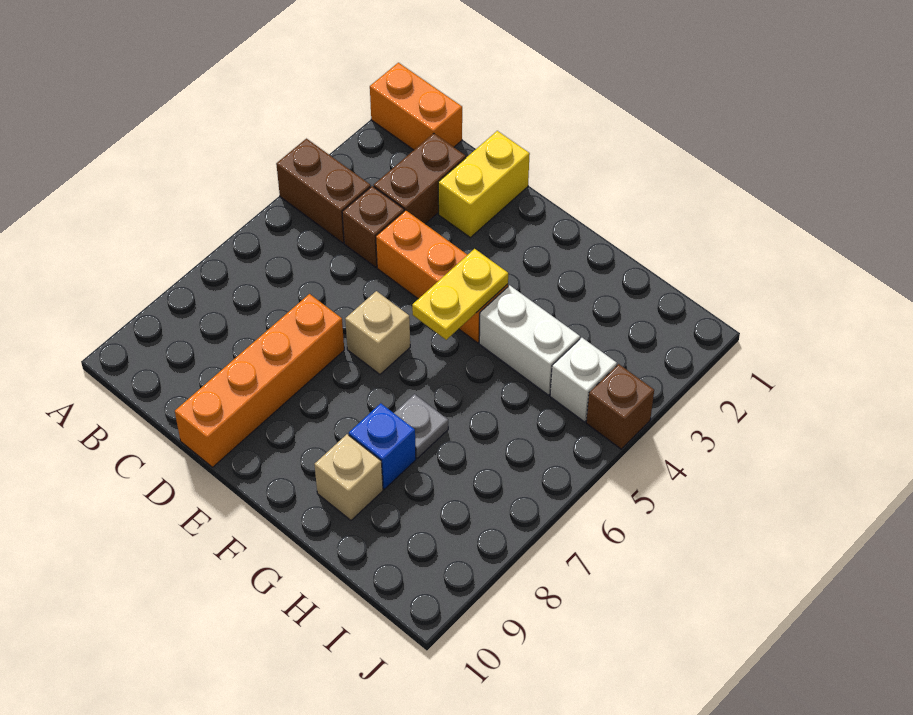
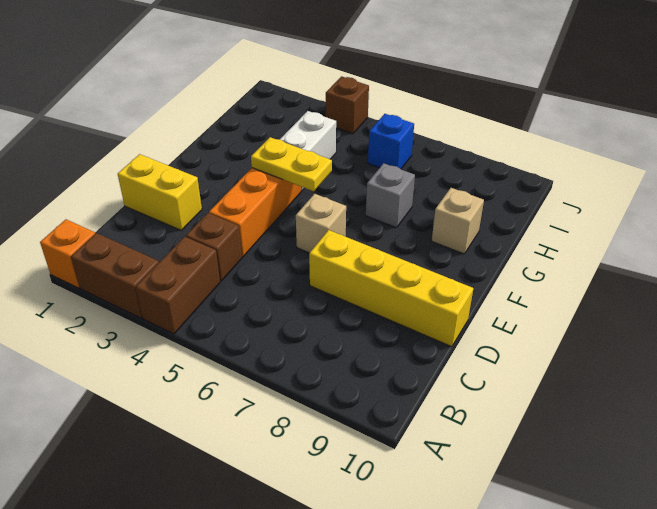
orange brick A1:B1 level 1 -> orange brick A1 level 1
brown brick C2:C3 level 1 -> brown brick A2:A3 level 1
orange brick D7:D10 level 1 -> yellow brick D7:D10 level 1
grey plate G7 level 1 -> grey brick G7 level 1
blue brick G8 level 1 -> blue brick I6 level 1
white brick I4 level 1 -> none

